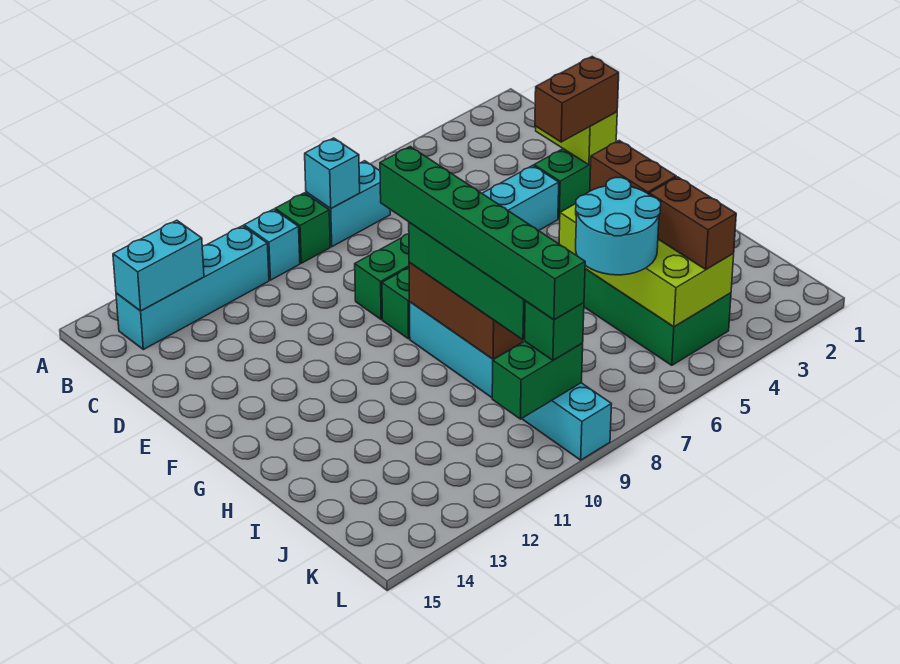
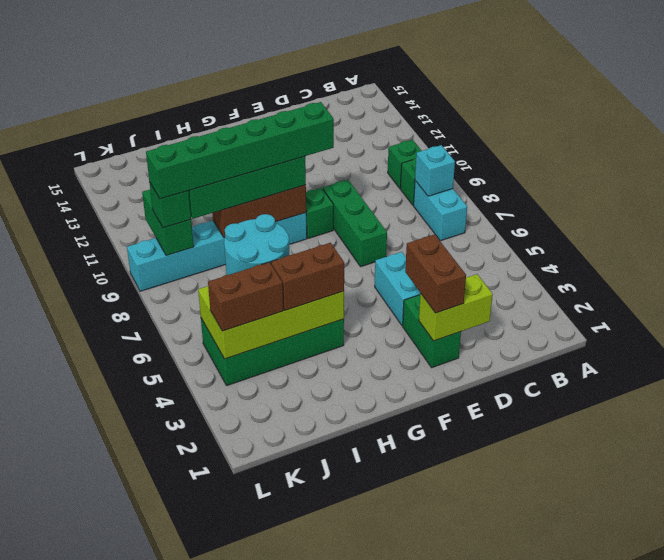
cyan brick B10 level 1 -> green brick B10 level 1
cyan brick B11:B14 level 1 -> none
cyan brick B13:B14 level 2 -> none

